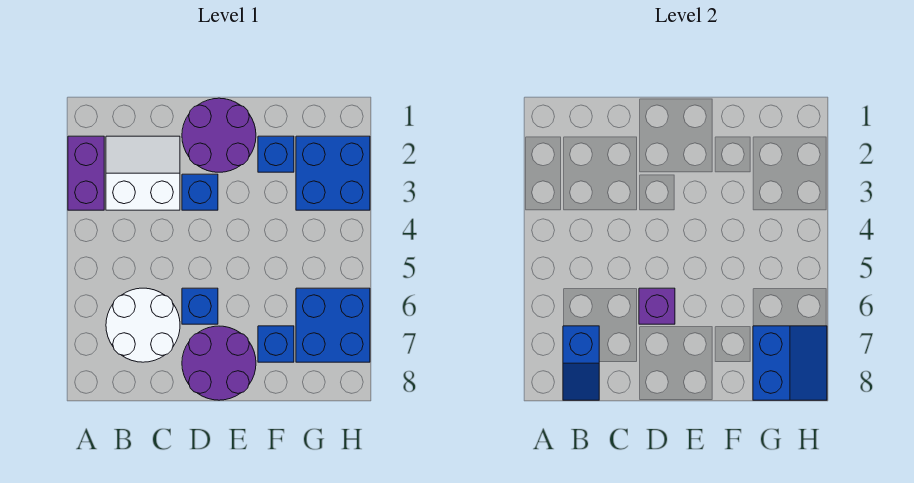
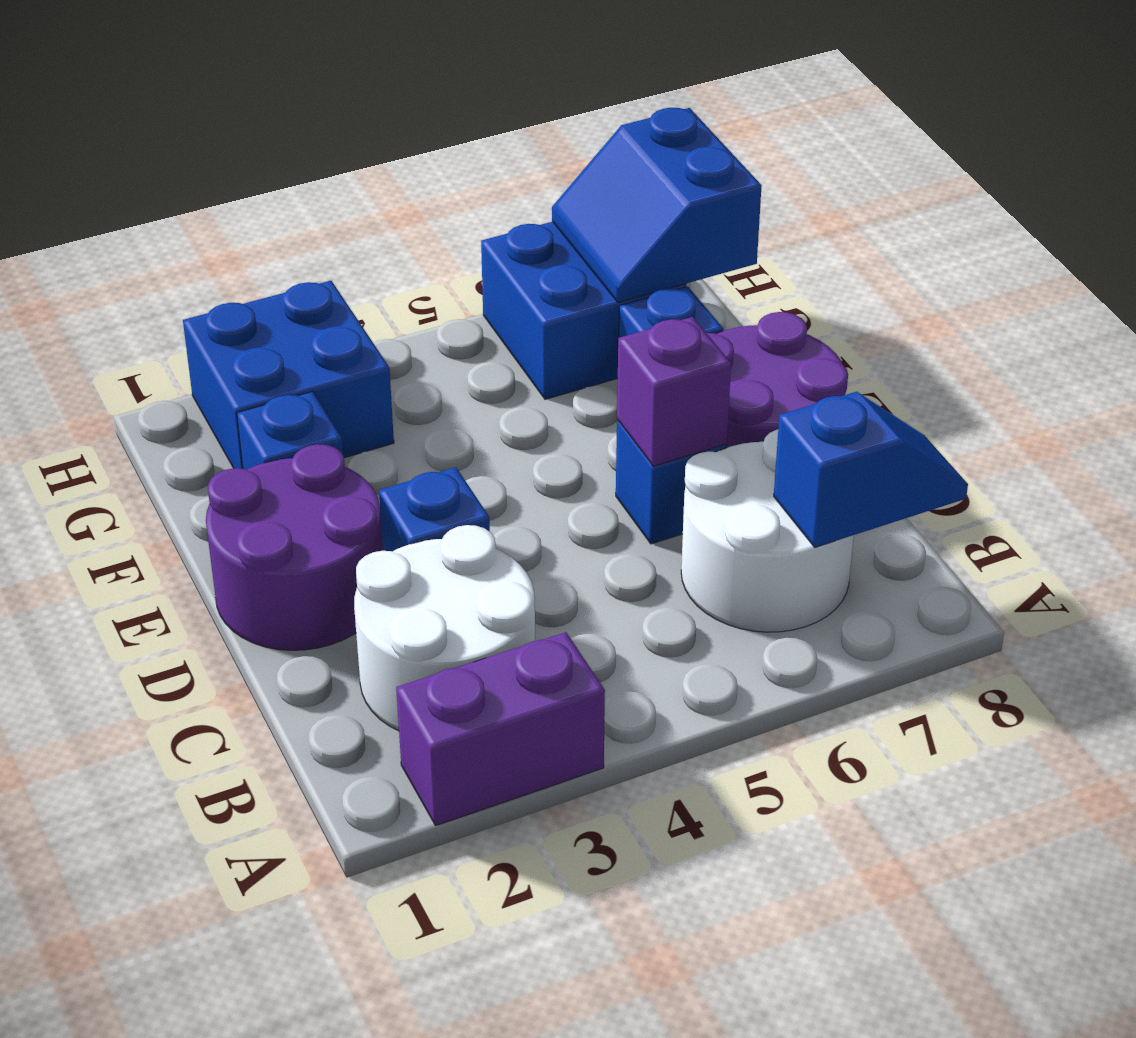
white slope B2:C3 level 1 top 3 -> white round brick B2:C3 level 1
blue slope G7:H8 level 2 top G -> blue slope G7:H8 level 2 top 8

